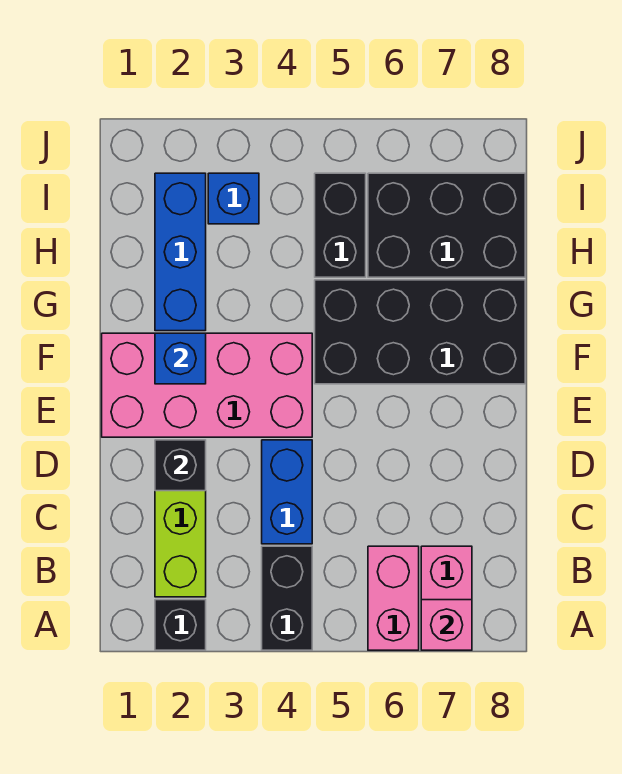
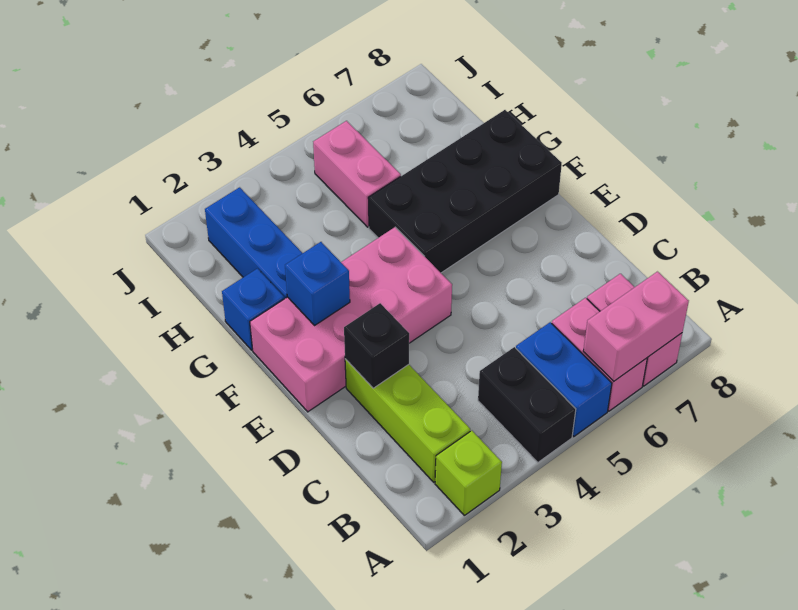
black brick A2 level 1 -> lime brick A2 level 1
pink brick A7 level 2 -> pink brick A6:A7 level 2
blue brick C4:D4 level 1 -> blue brick A5:B5 level 1
black brick H5:I5 level 1 -> pink brick H5:I5 level 1
black brick H6:I8 level 1 -> none
blue brick I3 level 1 -> blue brick G1 level 1

